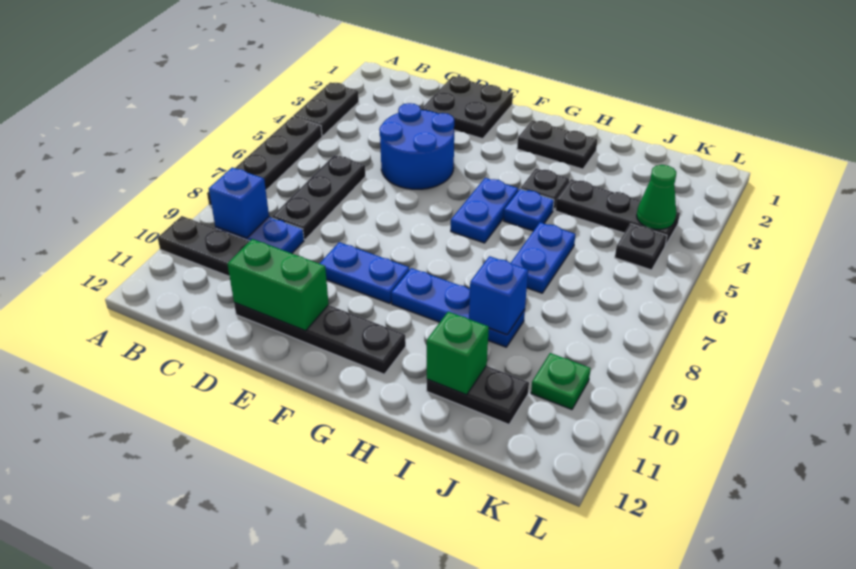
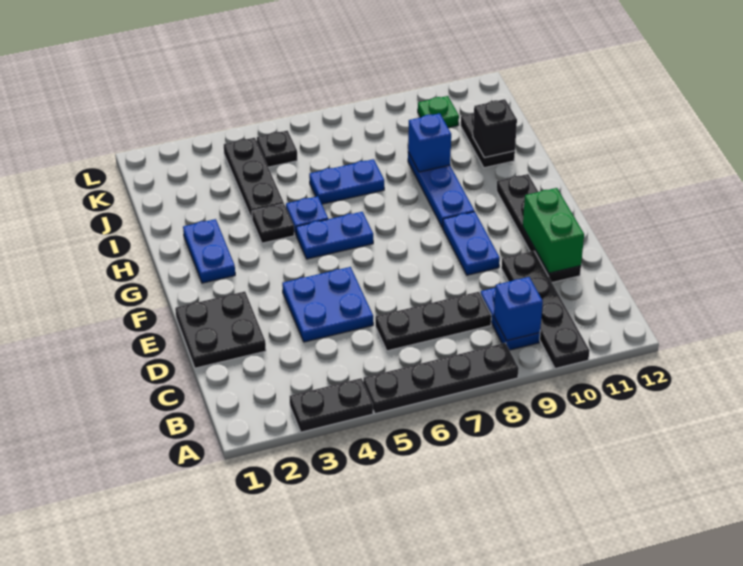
blue round brick D4:E5 level 1 -> blue plate D4:E5 level 1
black plate G2:H2 level 1 -> blue plate G2:H2 level 1
green brick I11 level 2 -> black brick I11 level 2
green cone K4 level 2 -> none

